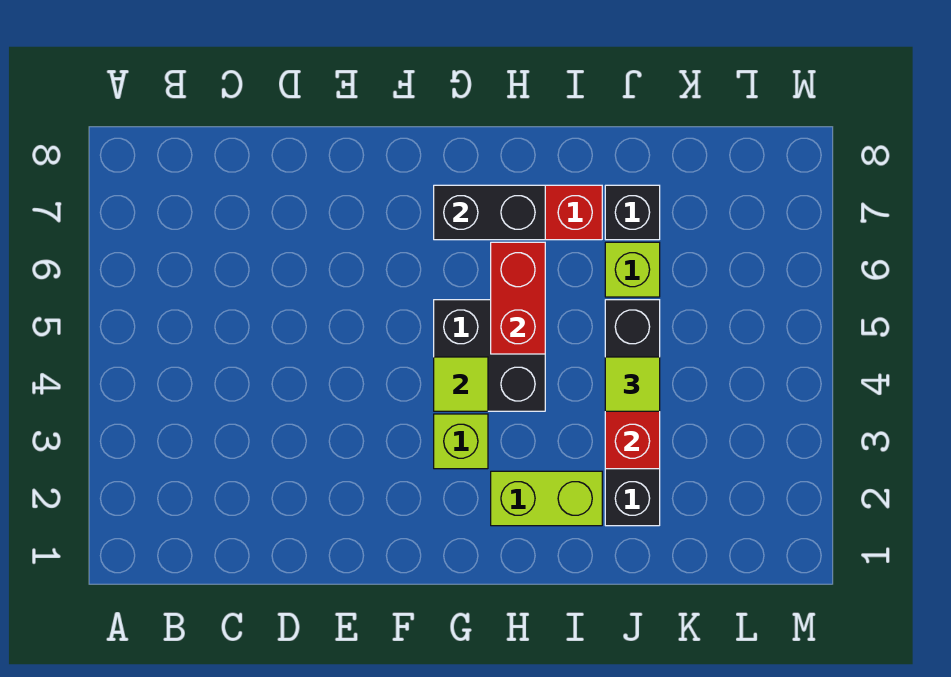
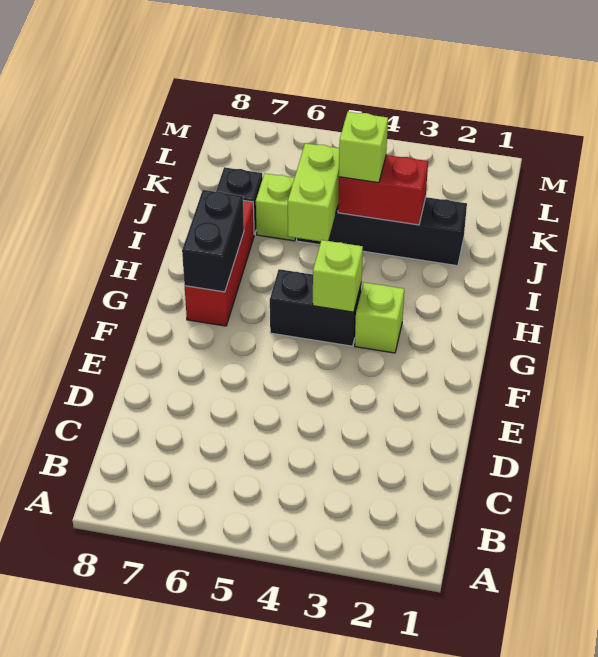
black brick G4:H5 level 1 -> black brick G4:G5 level 1
lime tile G4 level 2 -> lime brick G4 level 2
lime brick H2:I2 level 1 -> lime brick I5:J5 level 2
red brick H5:H6 level 2 -> none
lime tile J4 level 3 -> lime brick J4 level 3

